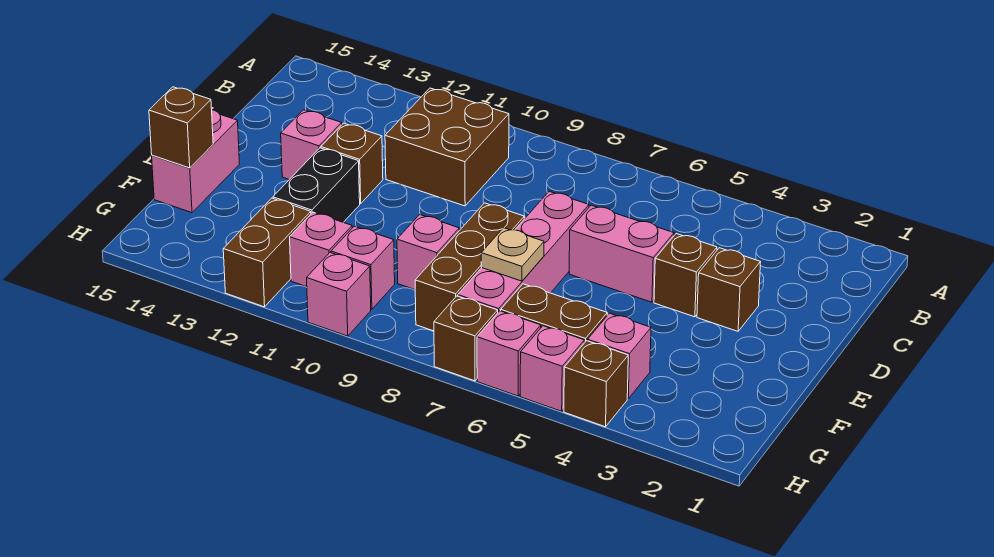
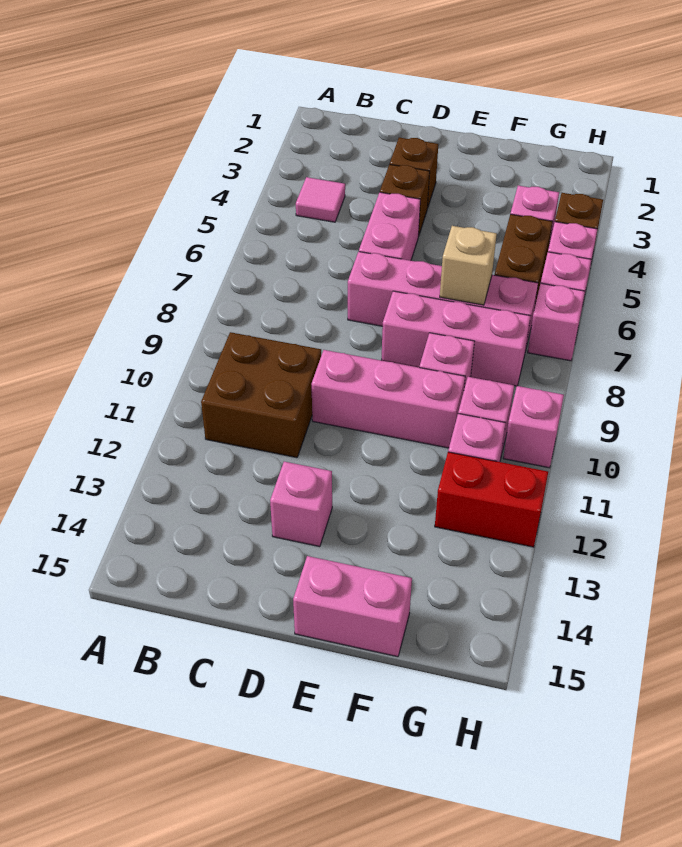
none -> pink tile B4 level 1
none -> pink brick D10:F10 level 1
brown brick D12 level 1 -> none
brown brick E8:G8 level 1 -> pink brick E8:G8 level 1
black brick E12:F12 level 1 -> none
tan plate F7 level 2 -> tan brick F7 level 2
brown brick F15 level 2 -> none
brown brick G12:H12 level 1 -> red brick G12:H12 level 1
brown brick H7 level 1 -> pink brick H7 level 1

